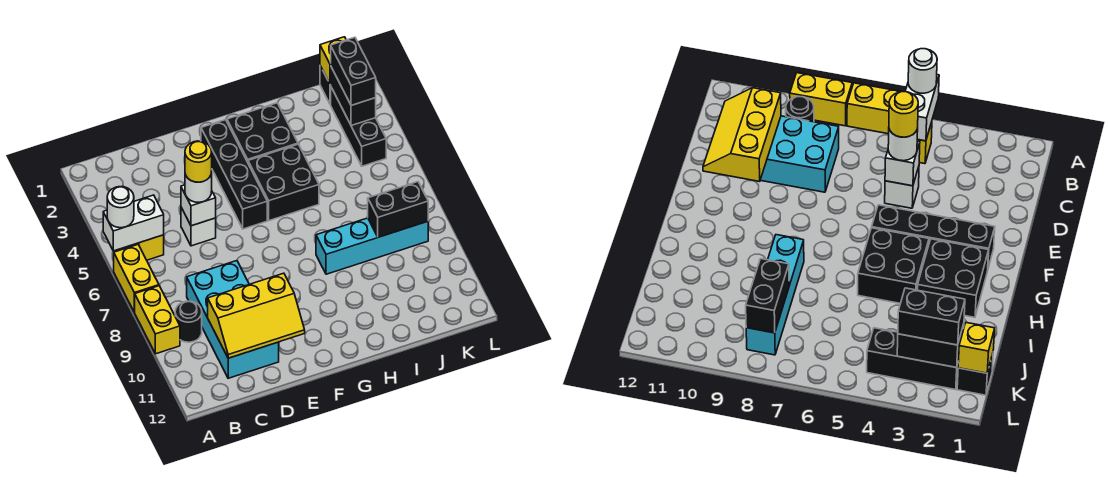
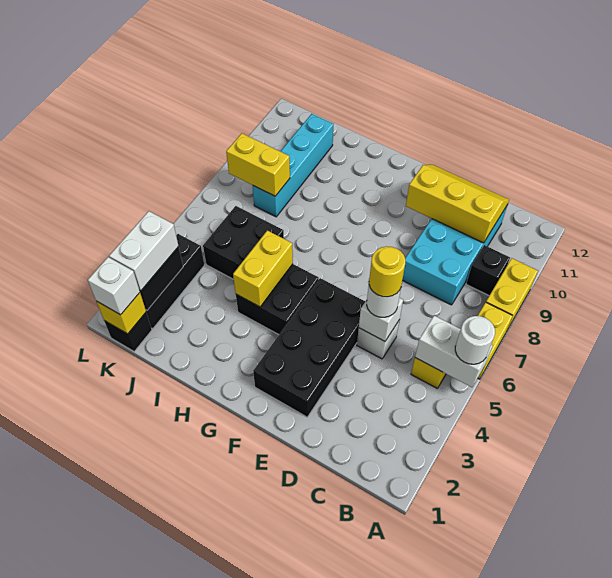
black round brick B9 level 1 -> black brick B9 level 1
black brick F2:F5 level 1 -> black brick E2:F5 level 1
black brick G2:H3 level 1 -> black brick I5:J6 level 1
none -> yellow brick H4:H5 level 2
cyan brick H8:K8 level 1 -> cyan brick J8:J11 level 1
black brick J8:K8 level 2 -> yellow brick J8:K8 level 2
none -> white brick K1 level 3
black brick K2:K3 level 3 -> white brick K2:K3 level 3

